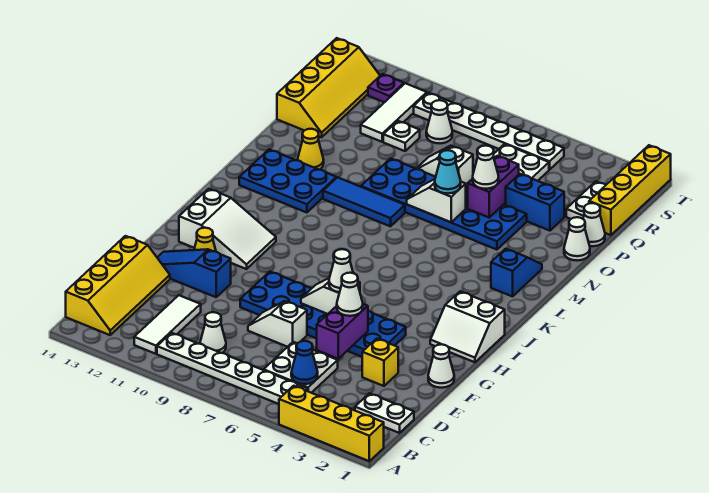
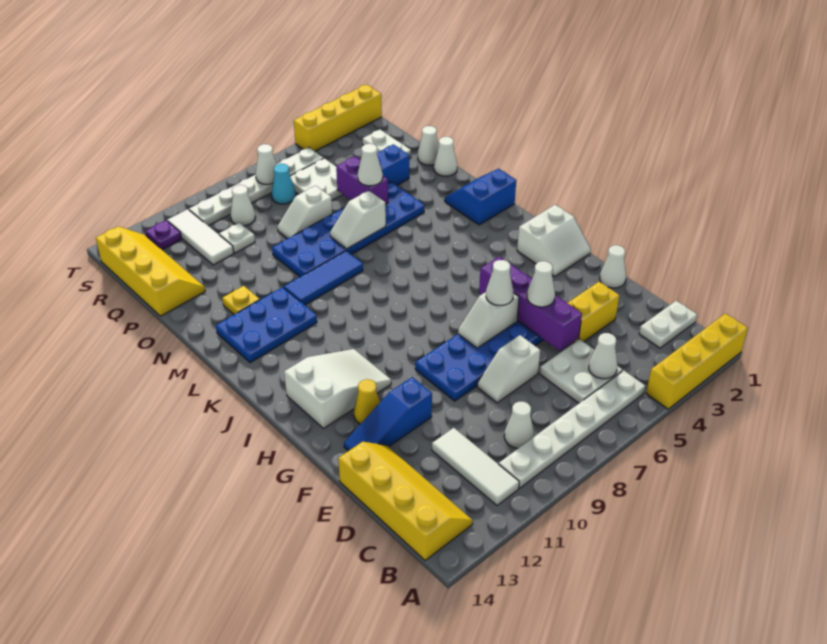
blue cone C5 level 2 -> white cone C5 level 2
yellow brick E3 level 1 -> yellow brick E3:E4 level 1
purple brick E5:F5 level 2 -> purple brick E5:H5 level 2
blue slope L2:M2 level 1 top L -> blue slope L1:M2 level 1 top L
cyan cone N6 level 3 -> cyan cone R7 level 1
yellow cone N12 level 1 -> yellow plate N12 level 1
yellow brick Q1:T1 level 1 -> yellow brick T1:T4 level 1
none -> white cone S7 level 2

